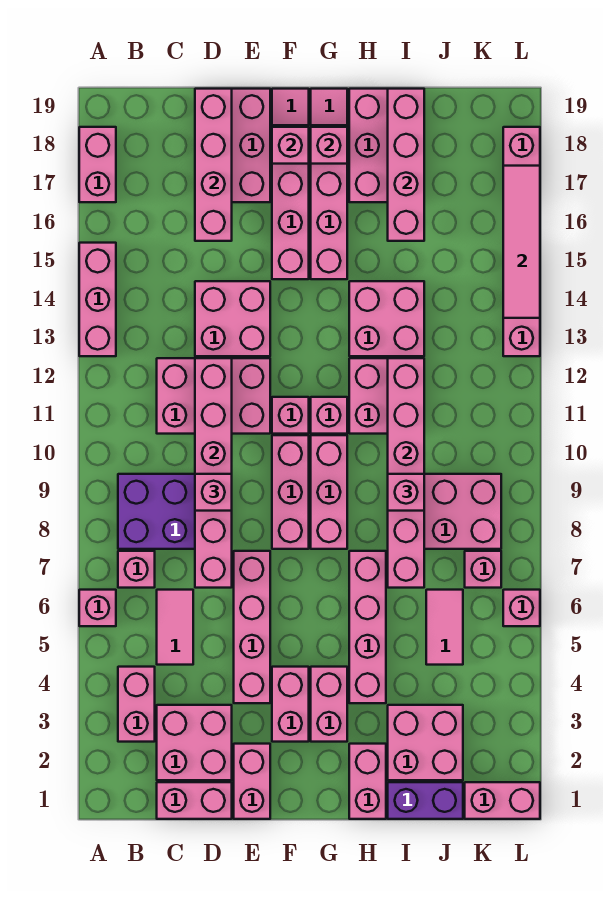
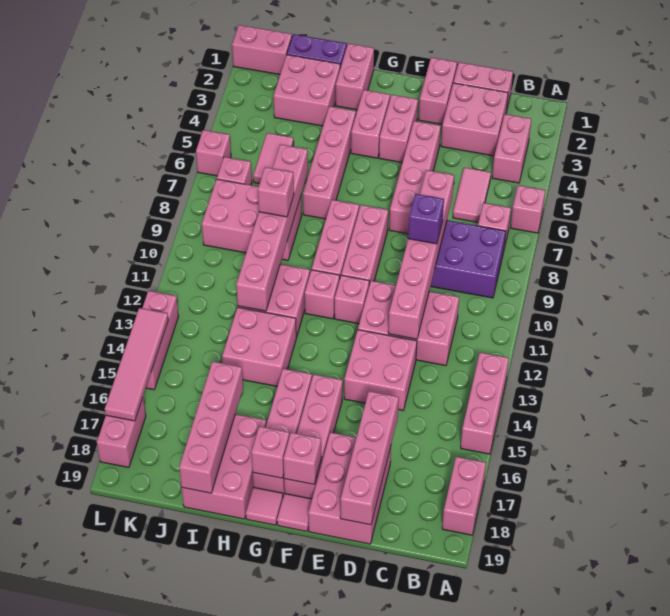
pink brick D9 level 3 -> purple brick D9 level 3

